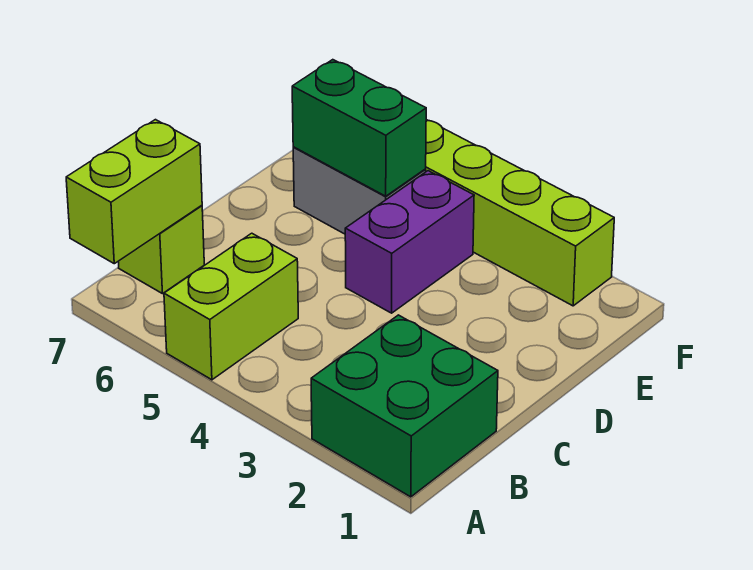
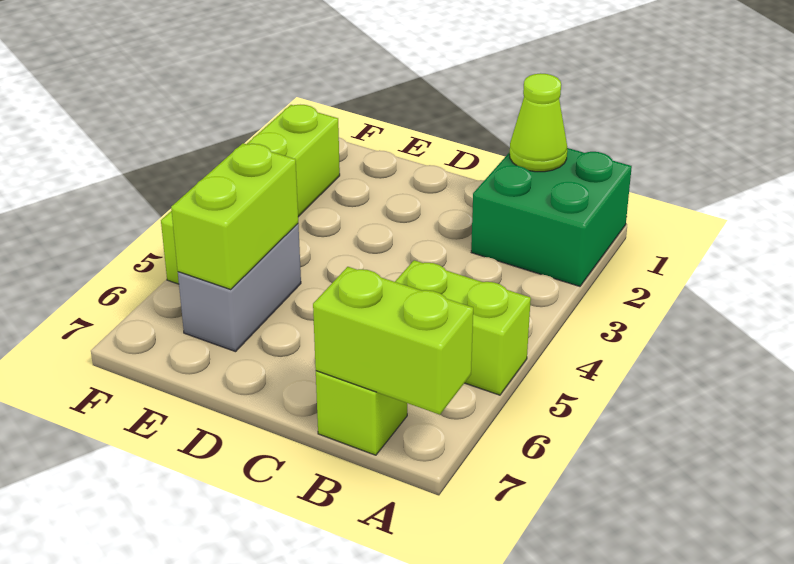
none -> lime cone B1 level 2
purple brick D4:E4 level 1 -> none
green brick E5:E6 level 2 -> lime brick E5:E6 level 2

